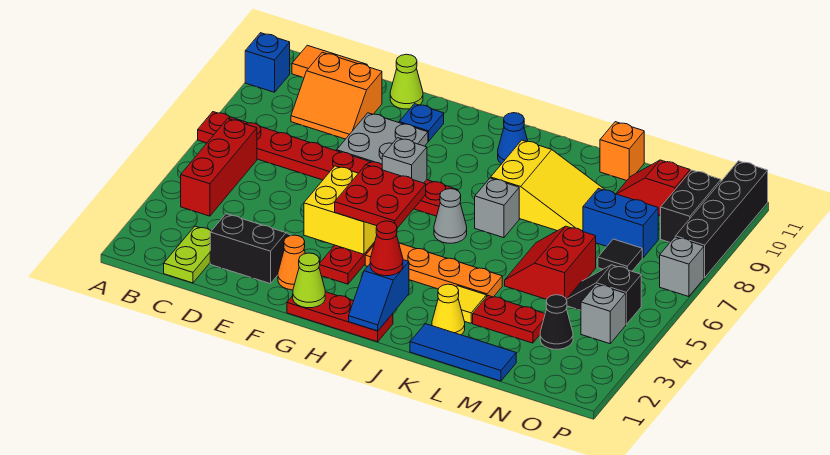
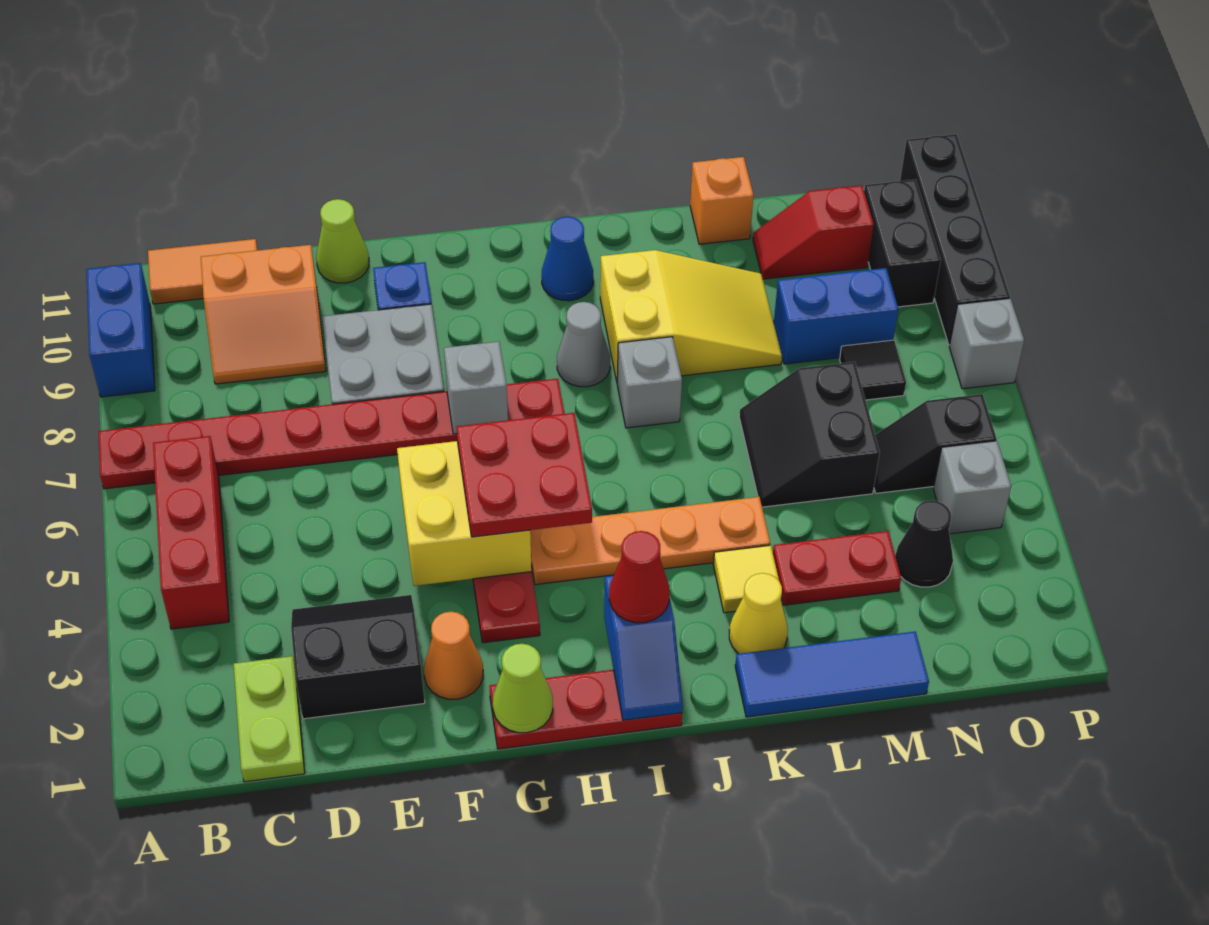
blue brick A10 level 1 -> blue brick A9:A10 level 1
grey cone I6 level 1 -> grey cone I8 level 1
red slope L5:M6 level 1 top M -> black slope L5:M6 level 1 top M

